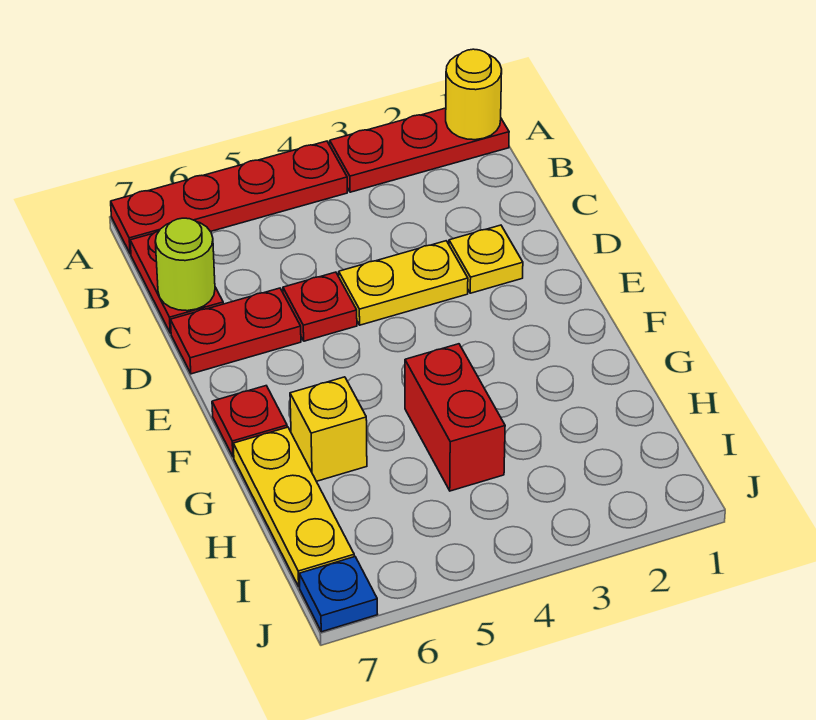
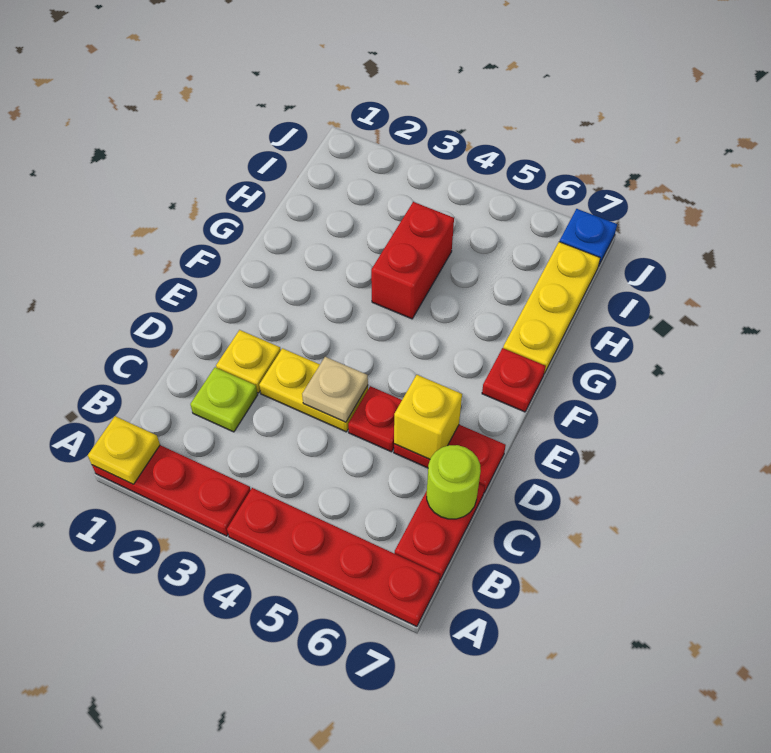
yellow round brick A1 level 2 -> yellow plate A1 level 2
none -> lime plate C2 level 1
none -> tan plate D4 level 2
yellow brick G6 level 1 -> yellow brick D6 level 2

